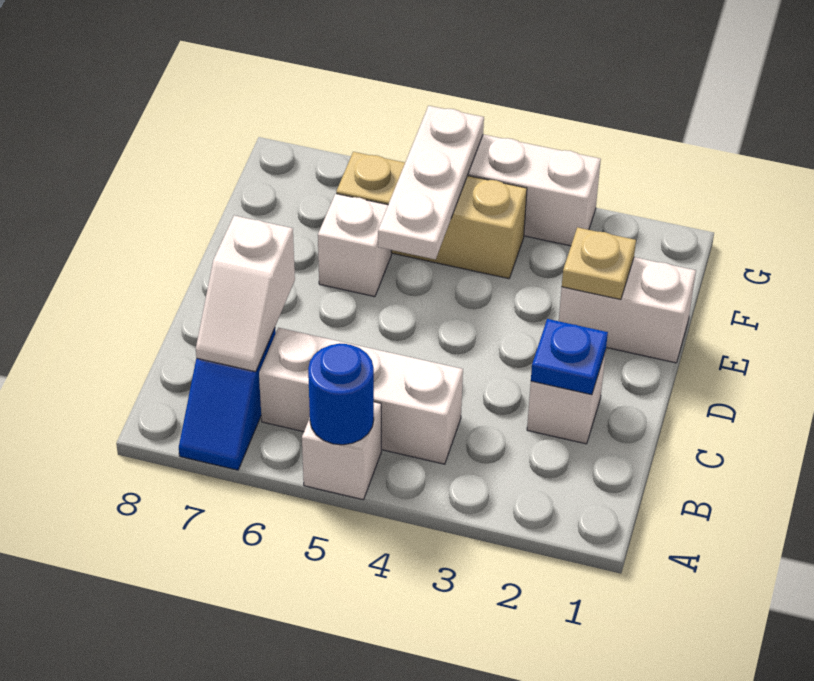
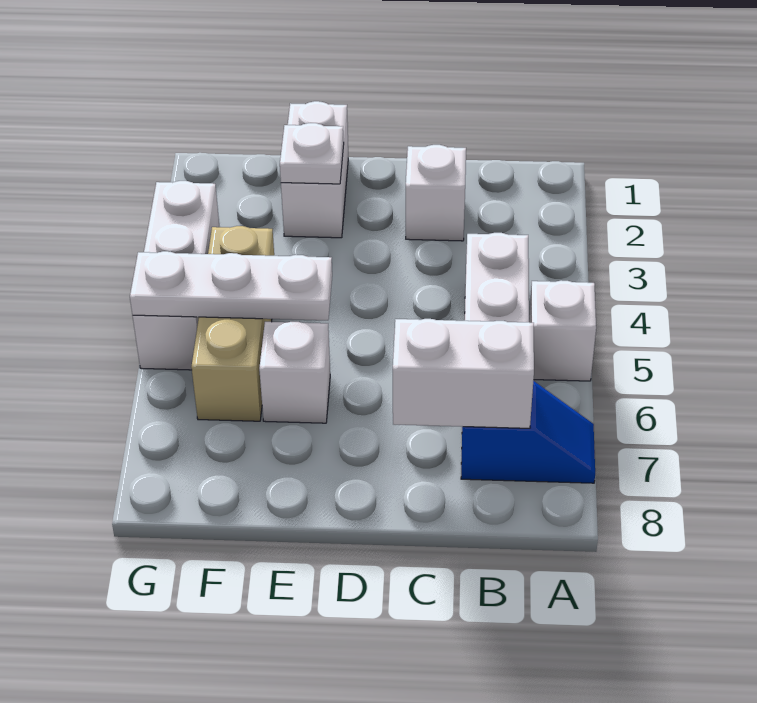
blue round brick A5 level 2 -> none
white slope B7:C7 level 2 top C -> white brick B7:C7 level 2
blue plate C2 level 2 -> none
tan plate E2 level 2 -> white plate E2 level 2

